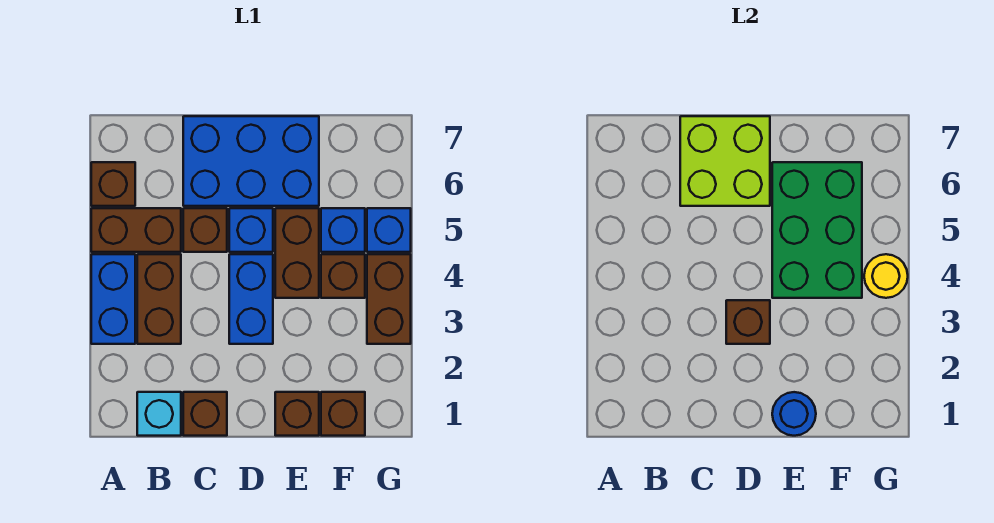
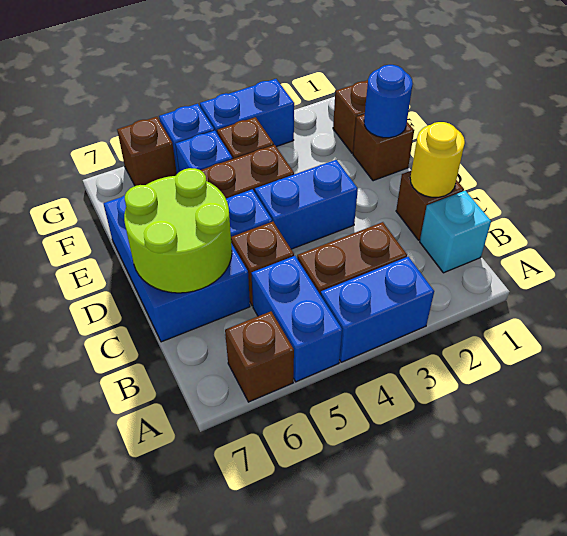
brown brick A5:B5 level 1 -> blue brick A5:B5 level 1
lime brick C6:D7 level 2 -> lime round brick C6:D7 level 2
brown brick D3 level 2 -> brown brick G6 level 1
green brick E4:F6 level 2 -> none
brown brick G3:G4 level 1 -> blue brick G3:G4 level 1
yellow round brick G4 level 2 -> yellow round brick C1 level 2

